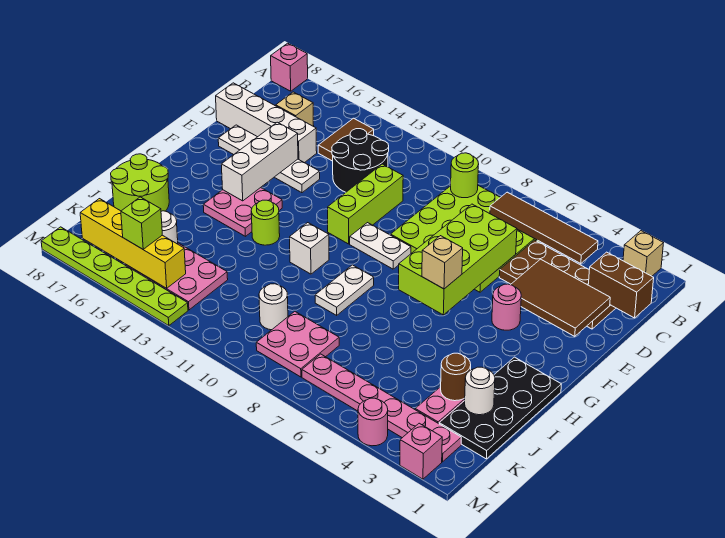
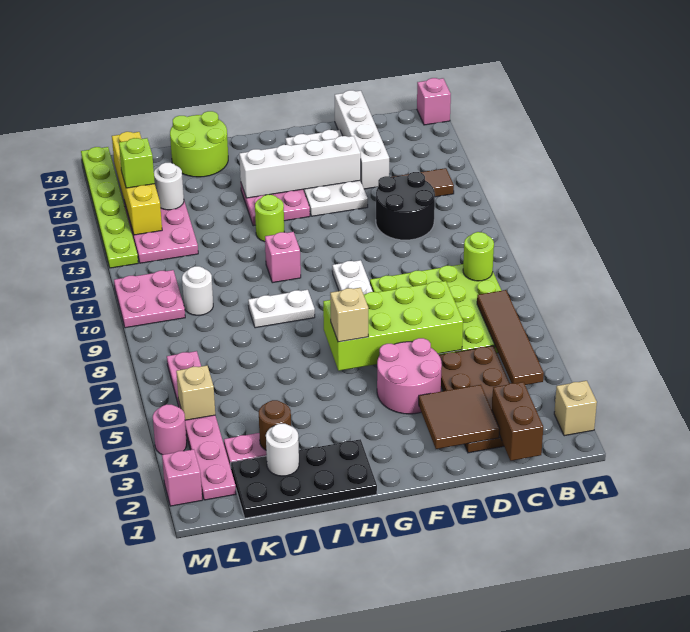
tan brick C16 level 1 -> tan brick L5 level 2
brown tile D2:E4 level 2 -> brown tile D2:E3 level 2
lime brick D11:F11 level 1 -> none
white plate E14:E17 level 1 -> white plate E14:F17 level 1
white brick E15:G15 level 2 -> white brick E15:H15 level 2
pink round brick F4 level 1 -> pink round brick E4:F5 level 1
white brick H11 level 1 -> pink brick H11 level 1
pink plate K8:L9 level 1 -> pink plate L10:M11 level 1

